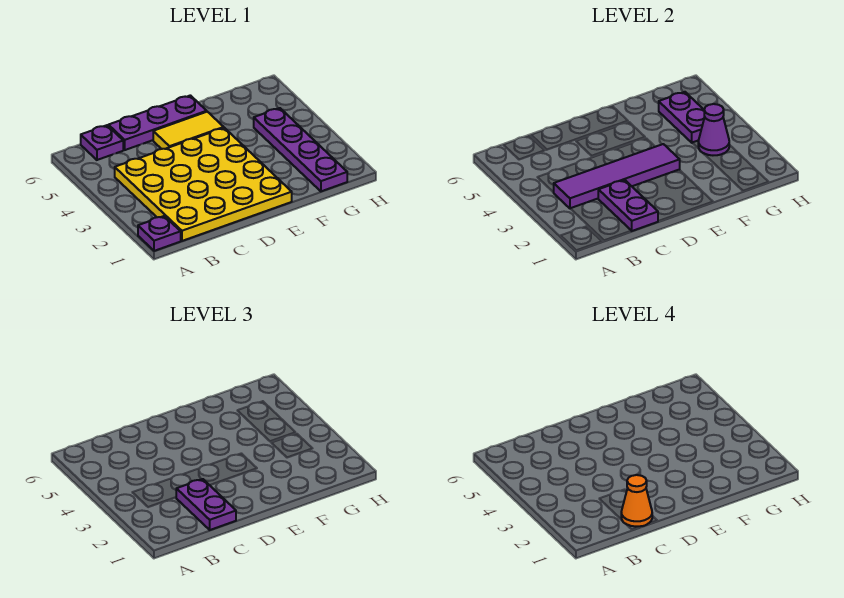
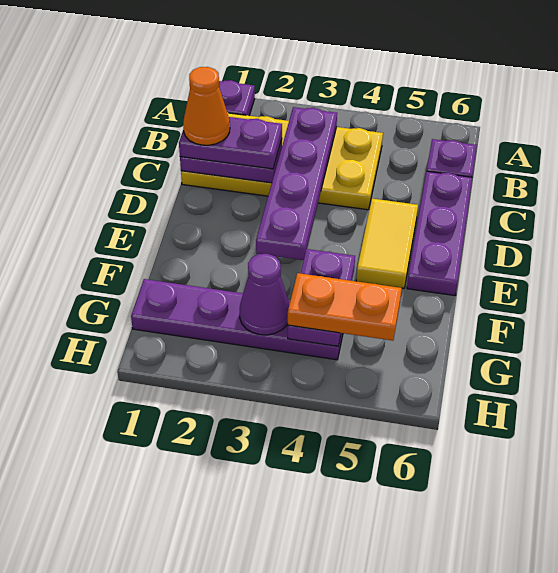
yellow plate B1:E4 level 1 -> yellow plate B1:C4 level 1
purple tile B3:E3 level 2 -> purple plate B3:E3 level 2
purple plate G4:G5 level 2 -> purple plate F4:G4 level 2
none -> orange plate G4:G5 level 3

